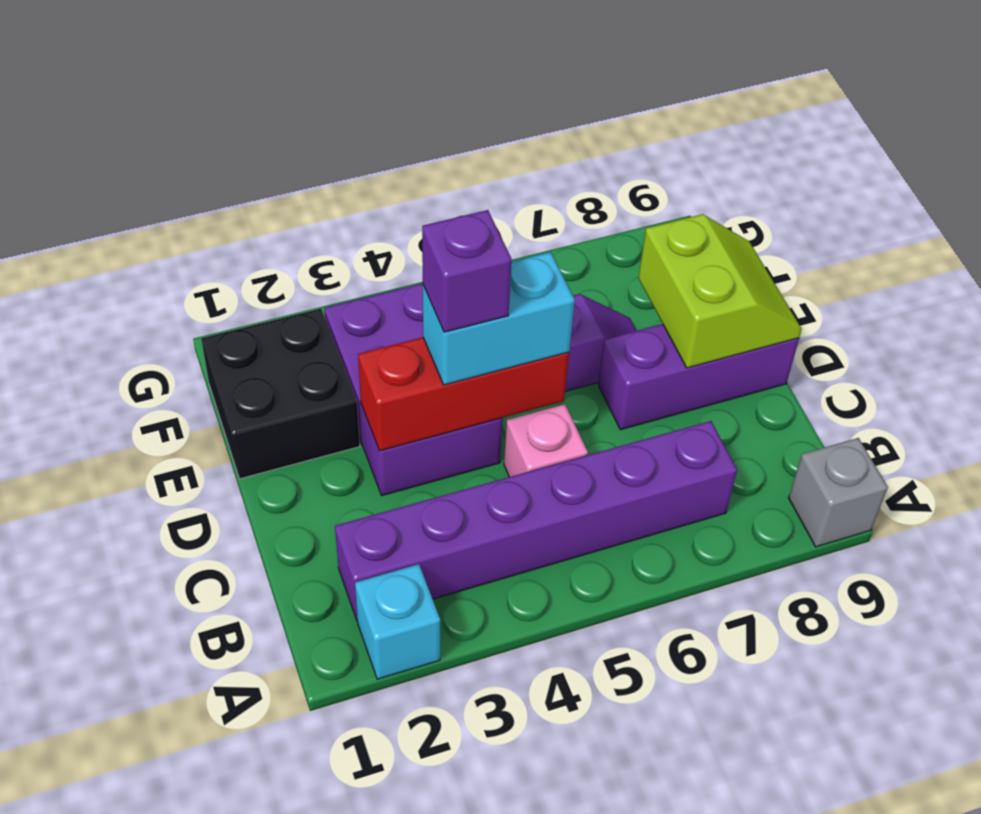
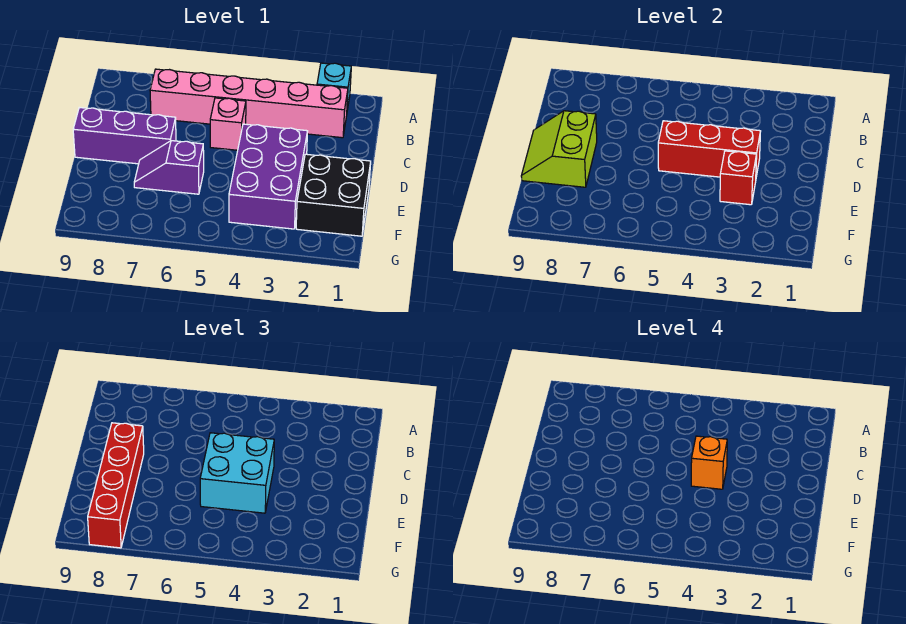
grey brick A9 level 1 -> none
purple brick B2:B7 level 1 -> pink brick B2:B7 level 1
cyan brick D4:D5 level 3 -> cyan brick D4:E5 level 3
purple brick D4 level 4 -> orange brick D4 level 4
none -> red brick D8:G8 level 3
none -> red brick E3 level 2

